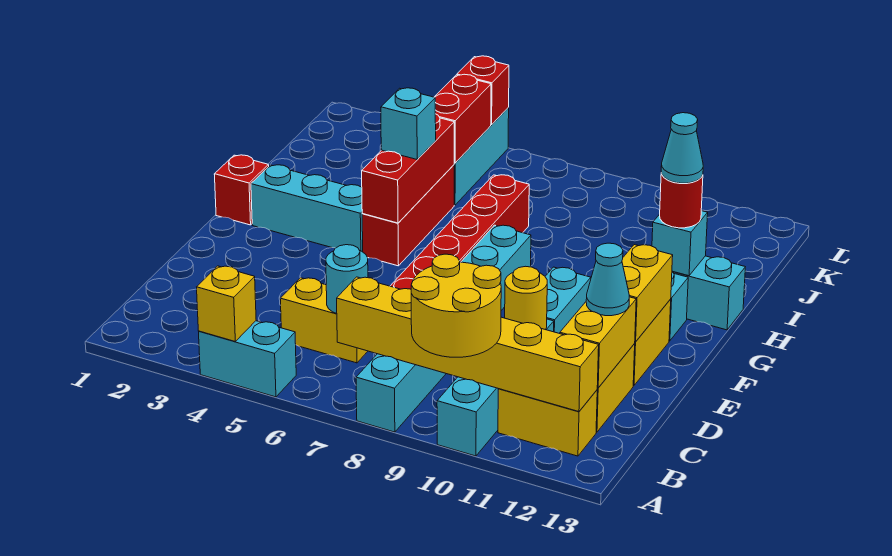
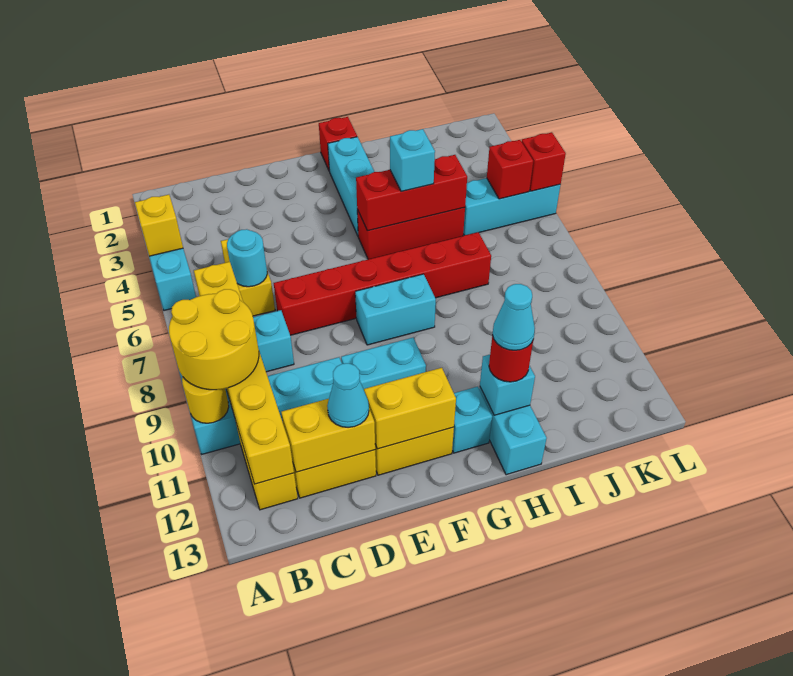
yellow round brick D10 level 2 -> yellow round brick A10 level 2
red brick J5:K5 level 2 -> red brick K5 level 2

